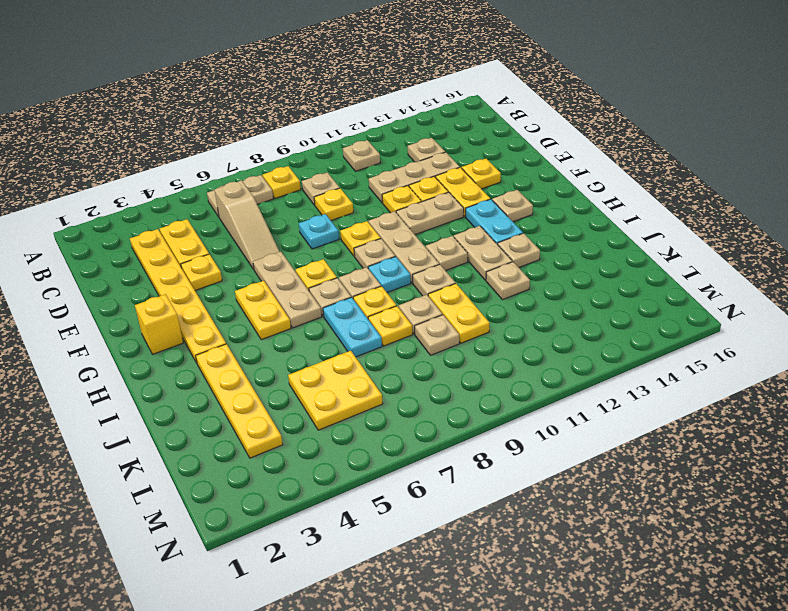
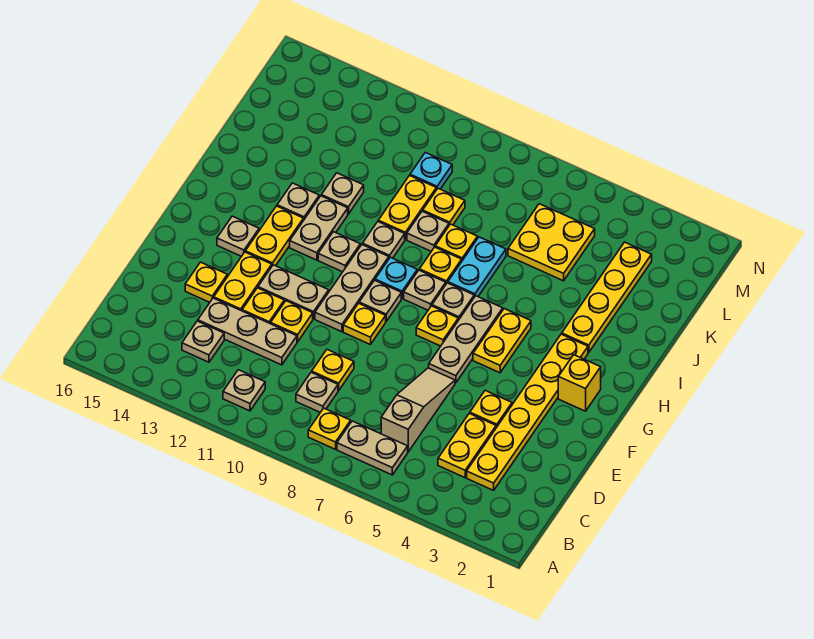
cyan plate E8 level 1 -> cyan plate L10 level 1
cyan plate G13:H13 level 1 -> yellow plate G13:H13 level 1
tan plate K9 level 1 -> yellow plate K9 level 1

